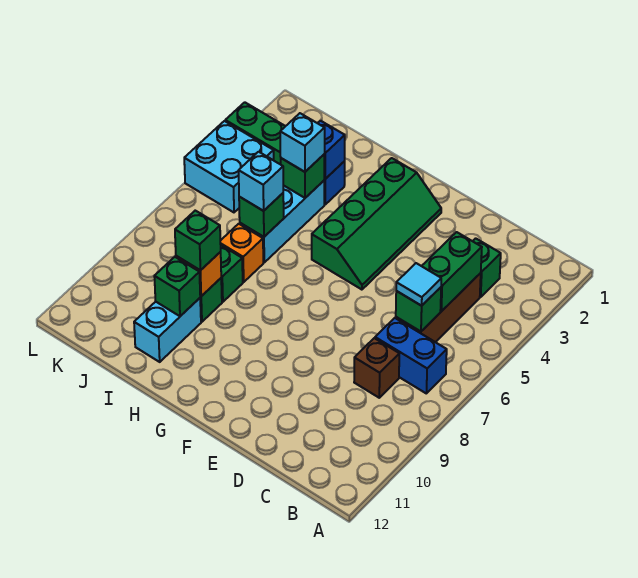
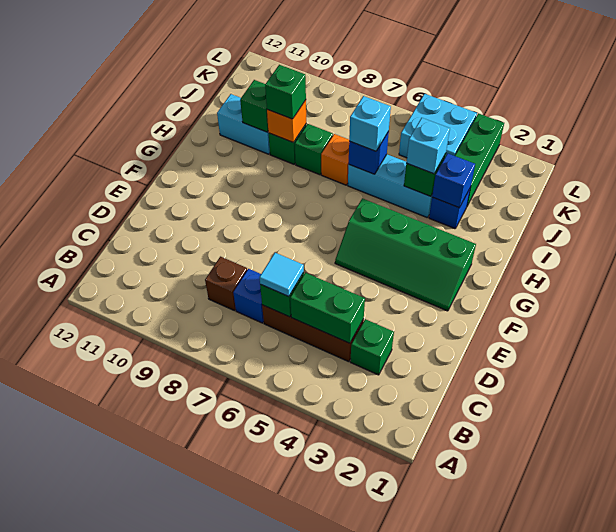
blue brick B7:C7 level 1 -> blue brick C7 level 1
green brick I6 level 2 -> blue brick I6 level 2

